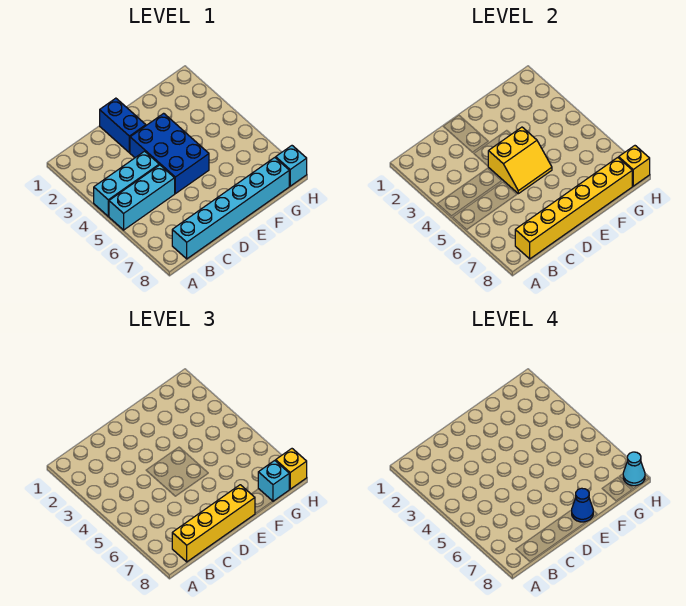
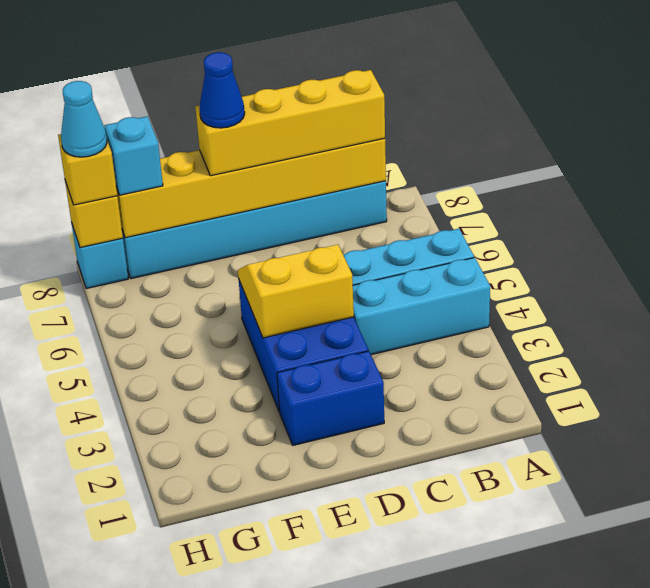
blue brick D1:D2 level 1 -> blue brick D2:E2 level 1

